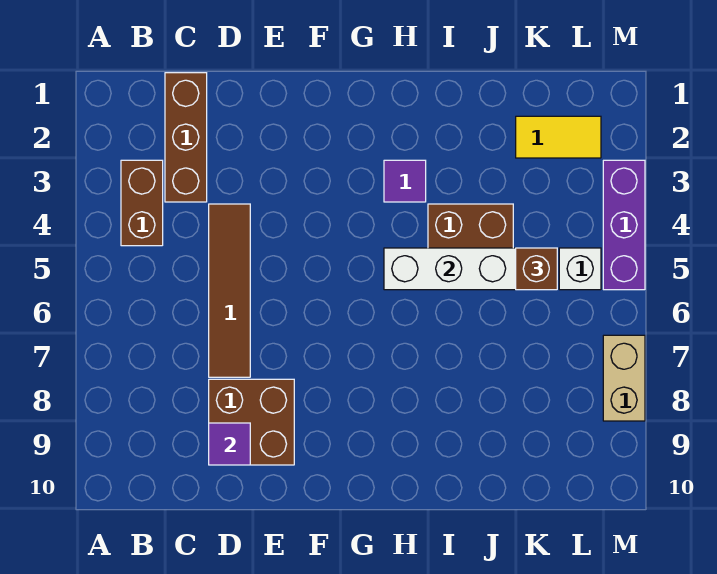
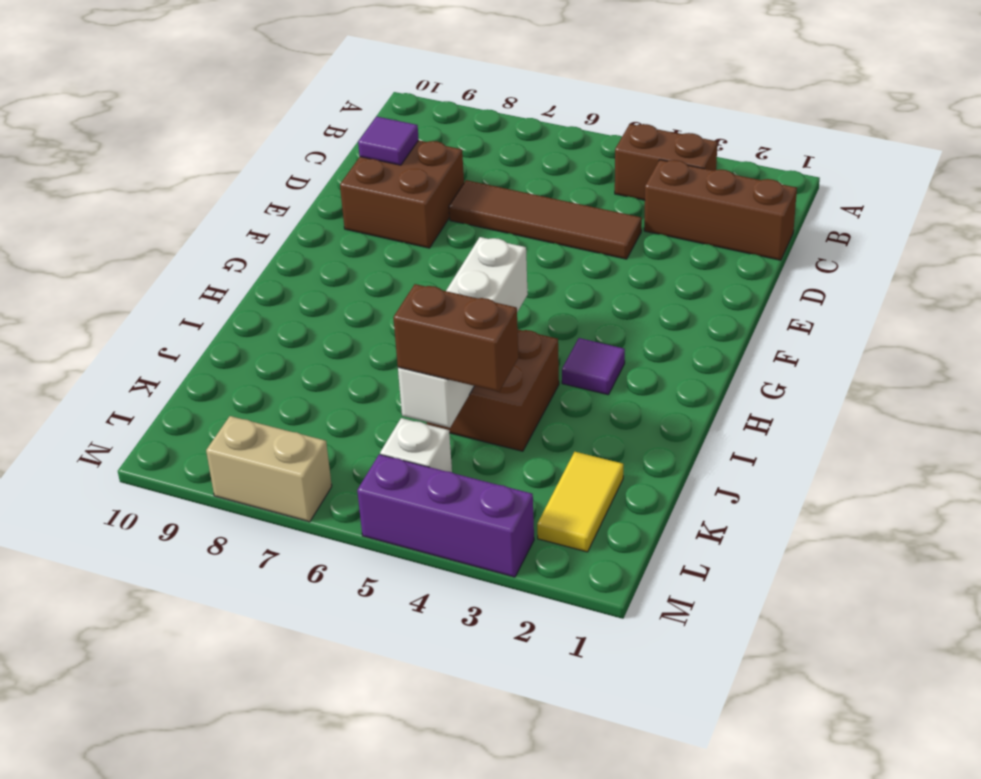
brown brick K5 level 3 -> brown brick K4:K5 level 3

